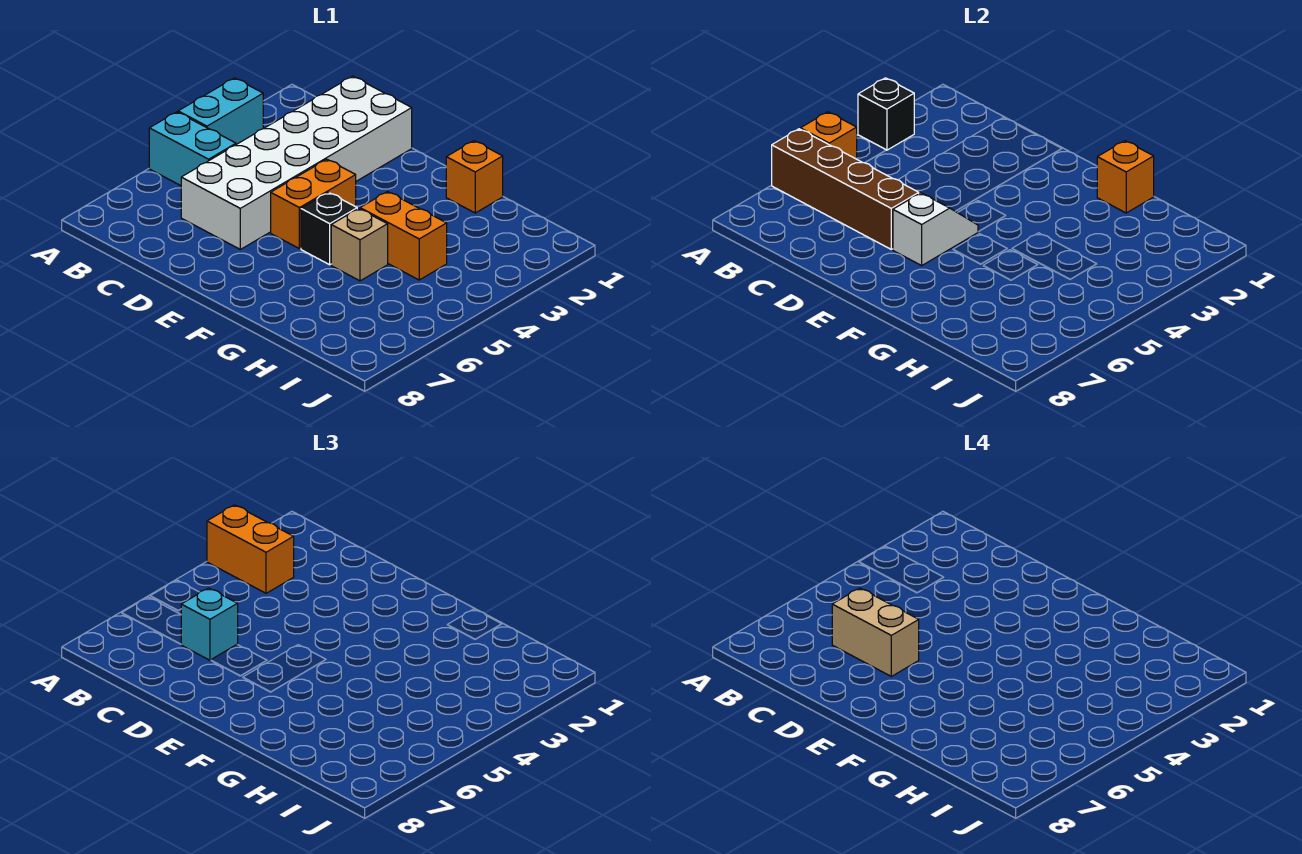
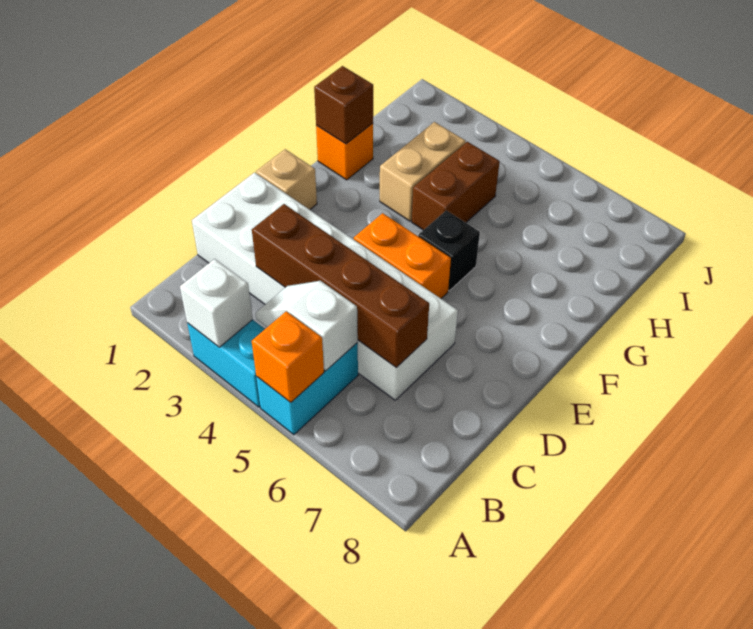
black brick A3 level 2 -> white brick A3 level 2
orange brick A3:B3 level 3 -> none
brown brick A6:D6 level 2 -> brown brick C3:C6 level 2
cyan brick C6 level 3 -> none
tan brick C6:D6 level 4 -> tan brick G3:H3 level 1
white slope E5:E6 level 2 top 6 -> white slope B4:B5 level 2 top 5
orange brick G1 level 2 -> brown brick G1 level 2
orange brick G4:H4 level 1 -> brown brick G4:H4 level 1
tan brick G5 level 1 -> tan brick E1 level 1

